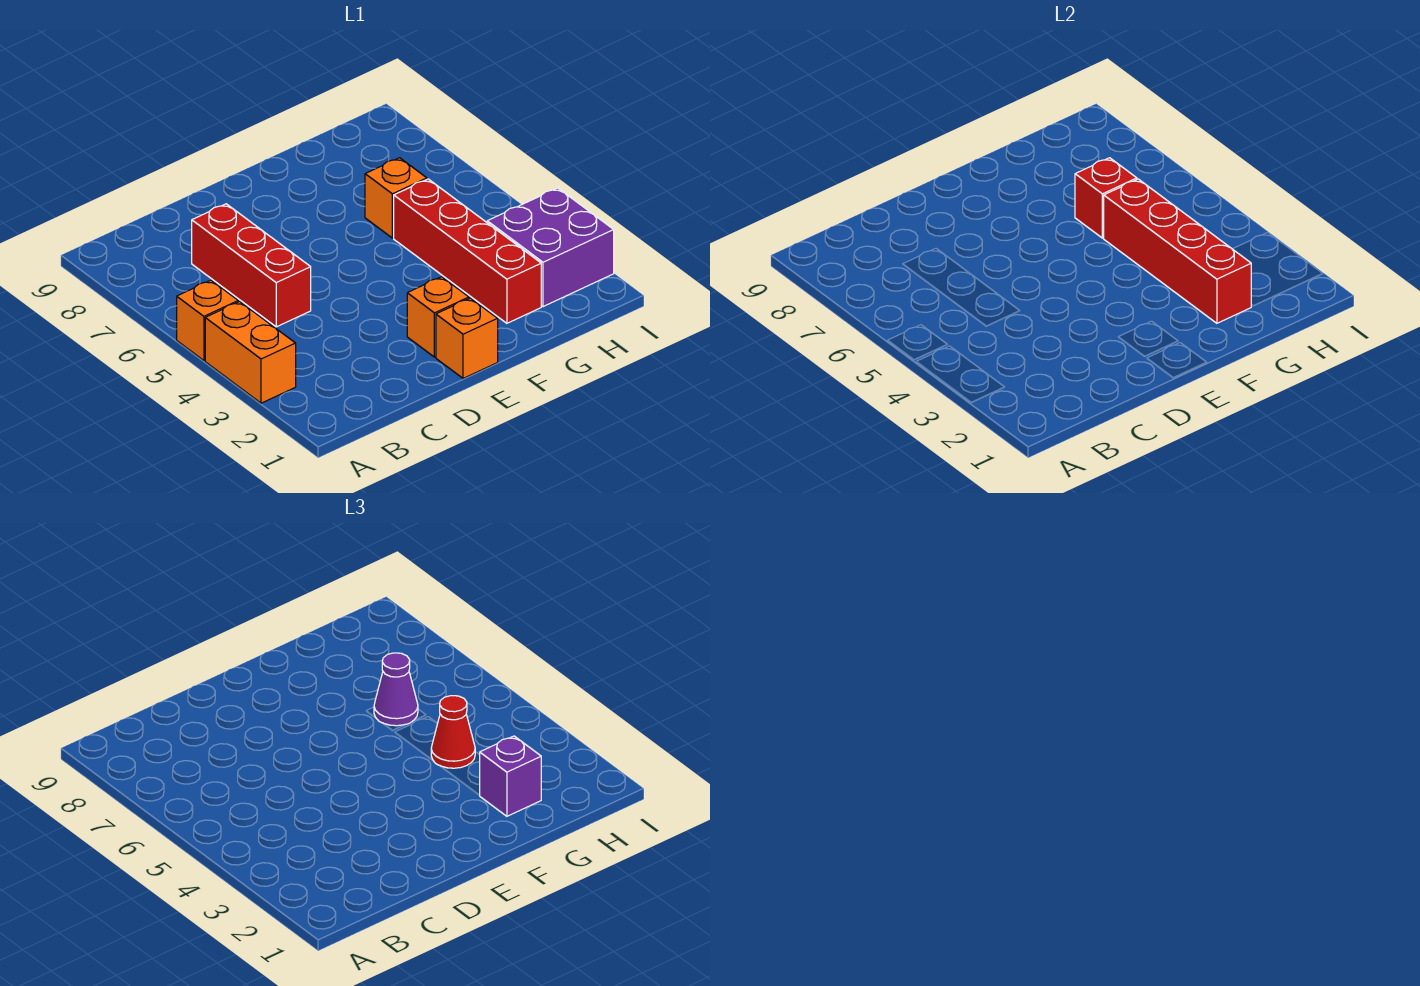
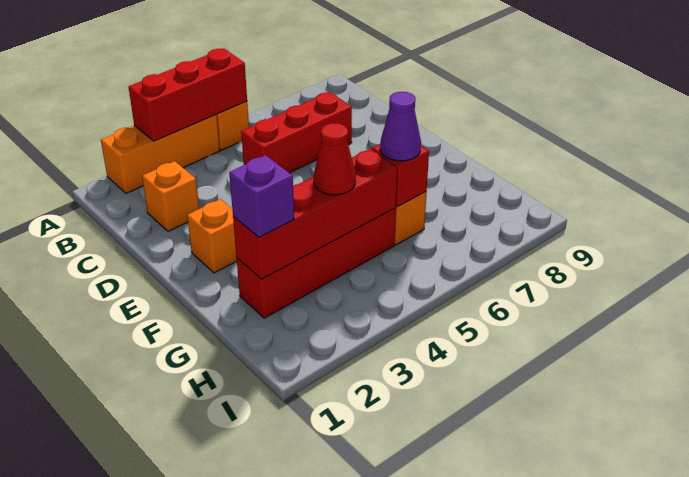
orange brick A3:A4 level 1 -> orange brick A2:A4 level 1
none -> red brick A3:A5 level 2
orange brick E1 level 1 -> orange brick C2 level 1
purple brick H2:I3 level 1 -> none

